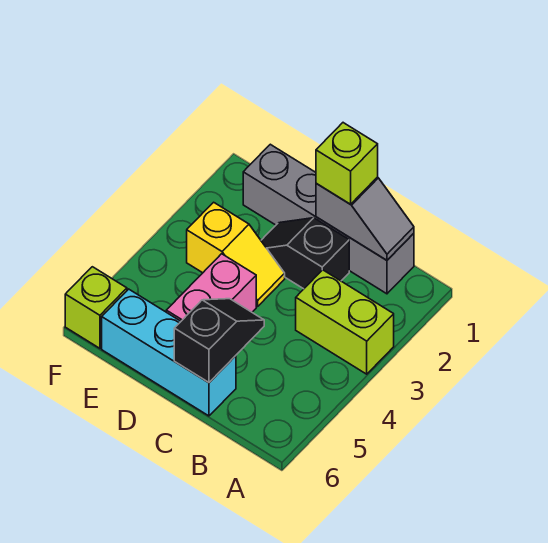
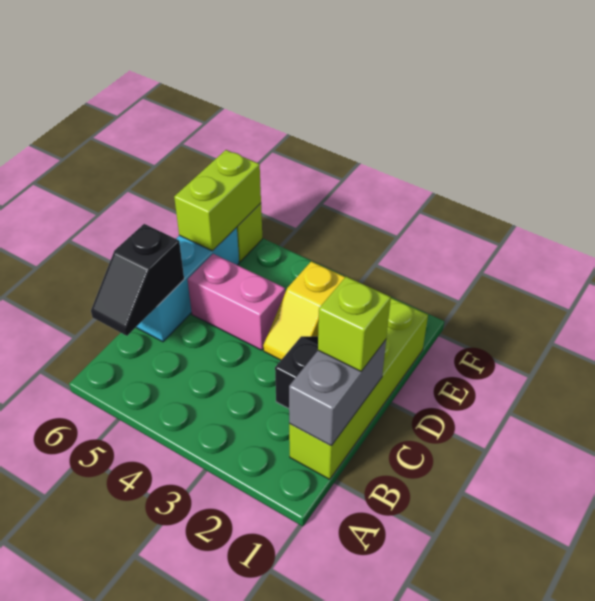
lime brick A3:B3 level 1 -> lime brick E6:F6 level 2
grey brick B1:E1 level 1 -> lime brick B1:E1 level 1
grey slope B1:C1 level 2 top C -> grey brick B1:C1 level 2
black slope C5:C6 level 2 top 6 -> black slope B6:C6 level 2 top C

